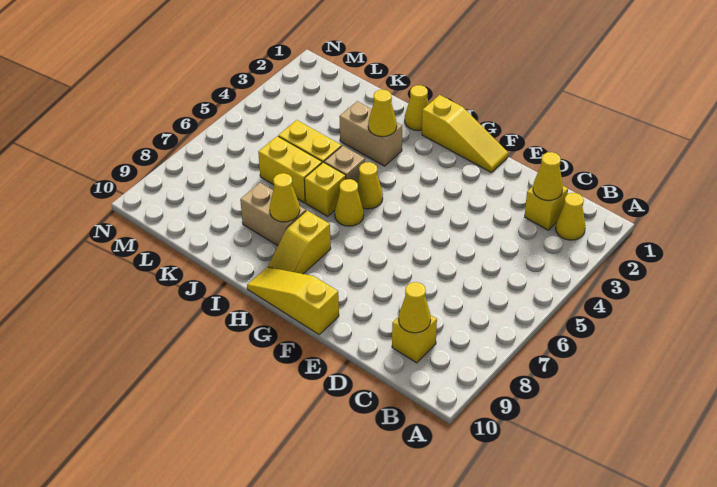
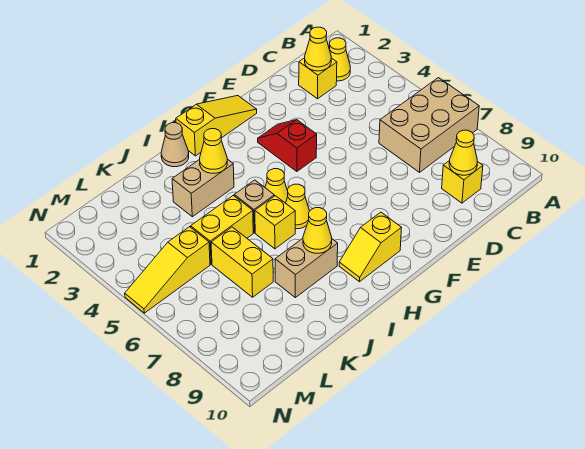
none -> tan brick A6:C7 level 1
none -> red slope F3:F4 level 1 top 4
yellow slope F10:H10 level 1 top F -> yellow slope L5:N5 level 1 top L
yellow slope H8:H9 level 1 top 8 -> yellow slope G9:H9 level 1 top G
yellow cone I1 level 1 -> tan cone I1 level 1
yellow brick J6:K6 level 1 -> yellow brick K6:K7 level 1

